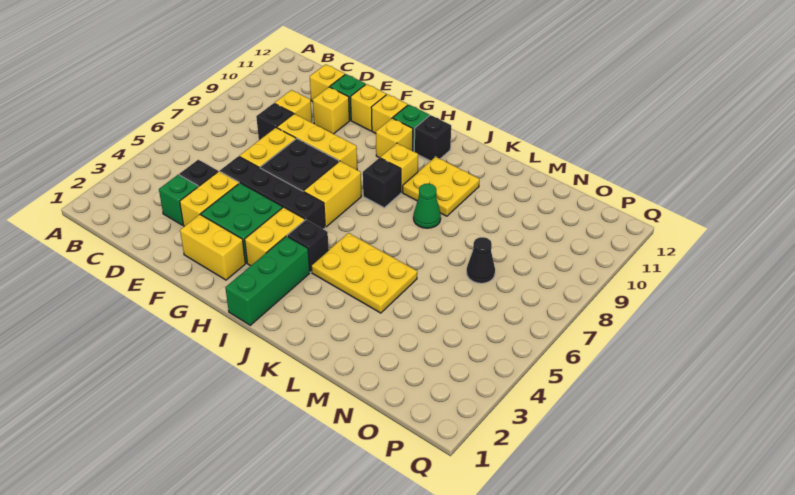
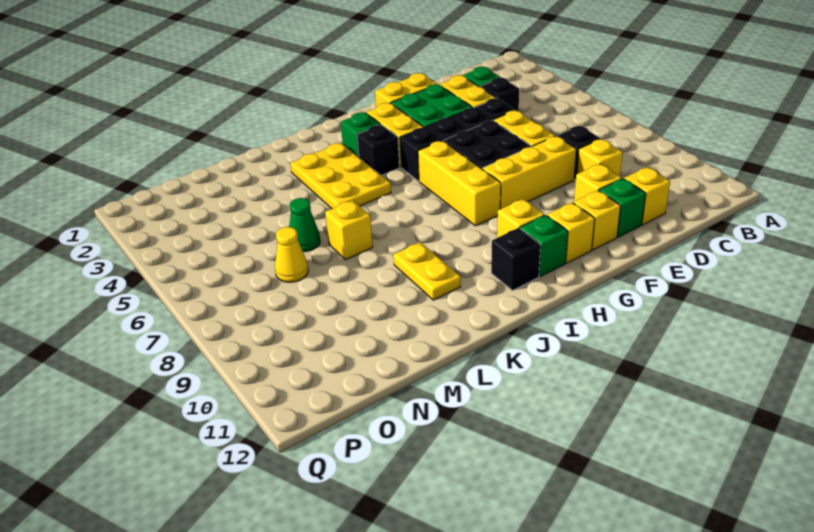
yellow brick H6:H7 level 1 -> yellow brick H6:H8 level 1
green brick I1:I3 level 1 -> green brick I3 level 1
black brick I8 level 1 -> none
yellow brick I9 level 1 -> yellow brick L7 level 1
yellow plate J4:L5 level 1 -> yellow plate J3:K5 level 1
yellow plate J9:K10 level 1 -> yellow plate K9:K10 level 1
green cone K8 level 1 -> green cone M6 level 1
black cone N7 level 1 -> yellow cone N7 level 1

